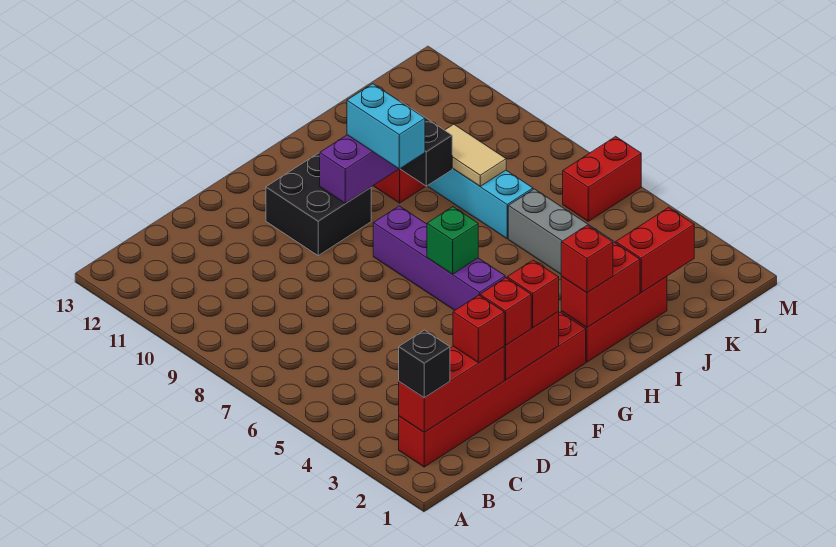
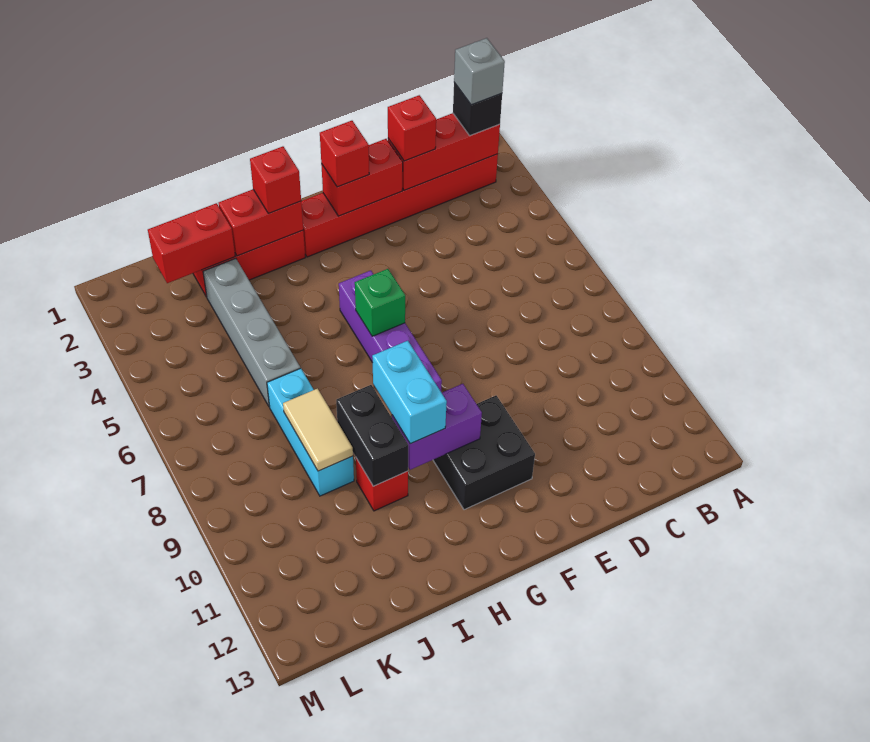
none -> grey brick B2 level 4
red brick E2 level 3 -> none
red brick L6:M6 level 1 -> none

